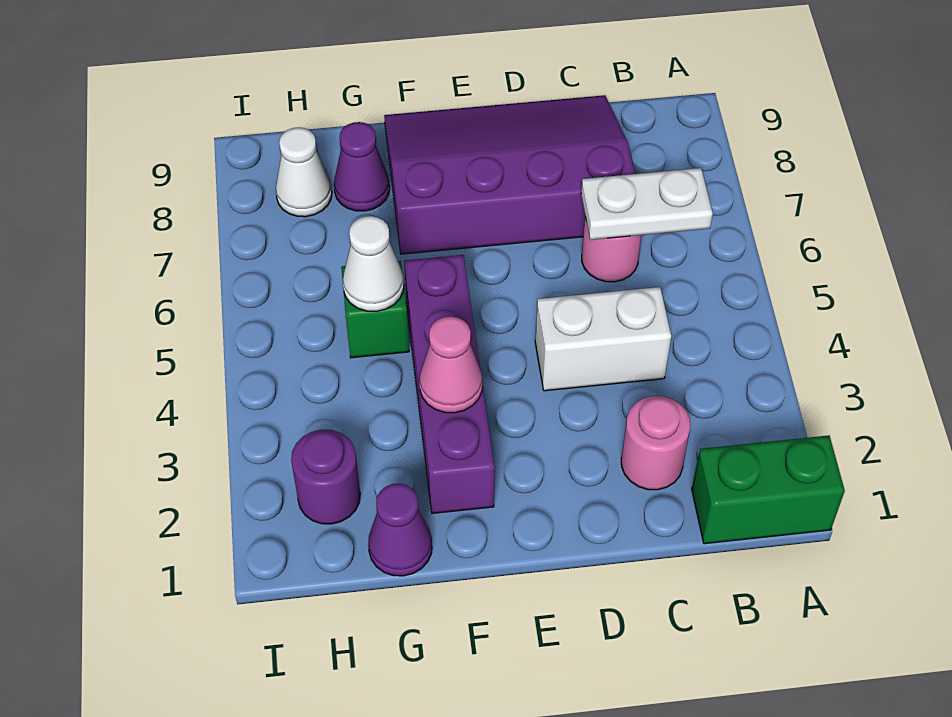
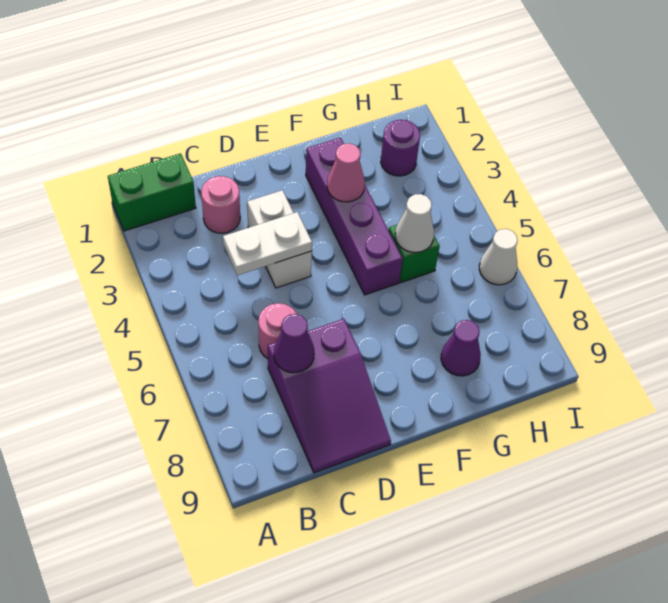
white plate B6:C6 level 2 -> white plate C4:D4 level 2
white brick C4:D4 level 1 -> white brick D3:D4 level 1
purple slope C7:F9 level 1 top 7 -> purple slope C7:D9 level 1 top 7
purple cone G1 level 1 -> purple cone C7 level 2
white cone H8 level 1 -> white cone I6 level 1

